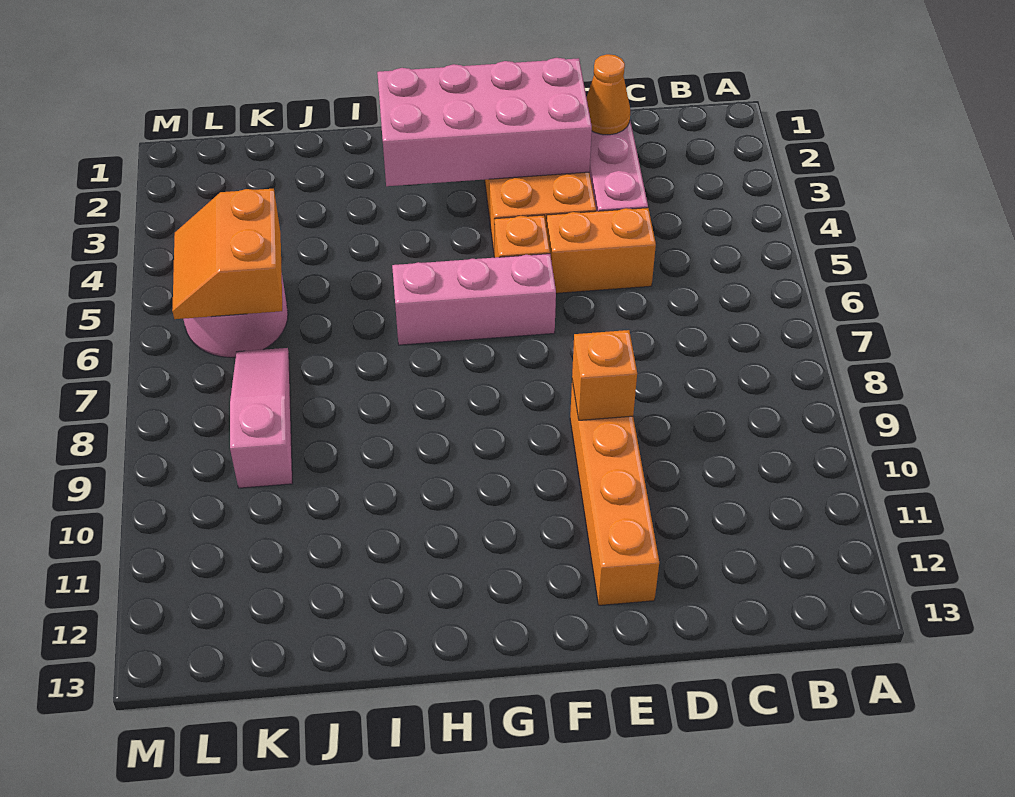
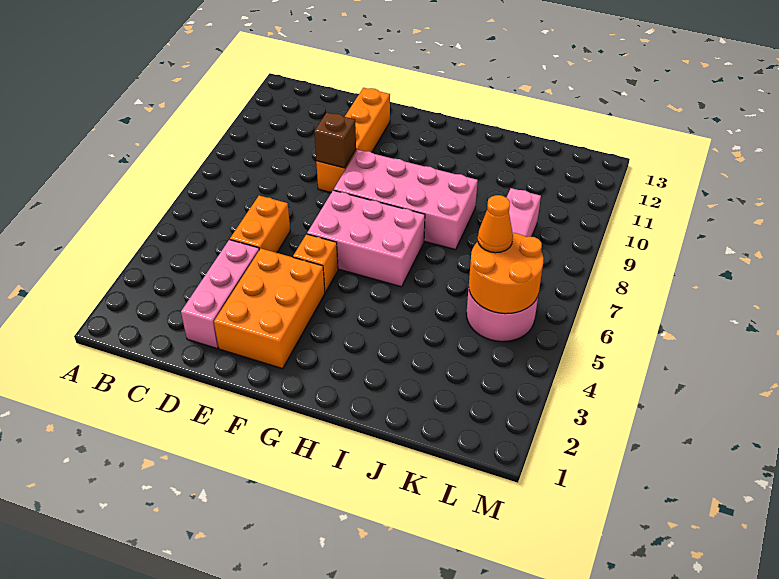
orange cone D2 level 2 -> orange cone K6 level 3
orange brick D5:E5 level 1 -> orange brick D5:D6 level 1
pink brick E2:H3 level 2 -> pink brick F8:I9 level 1
orange brick E9 level 2 -> brown brick E9 level 2
pink brick F6:H6 level 1 -> pink brick F6:H7 level 1
orange slope K5:L6 level 2 top K -> orange round brick K5:L6 level 2

